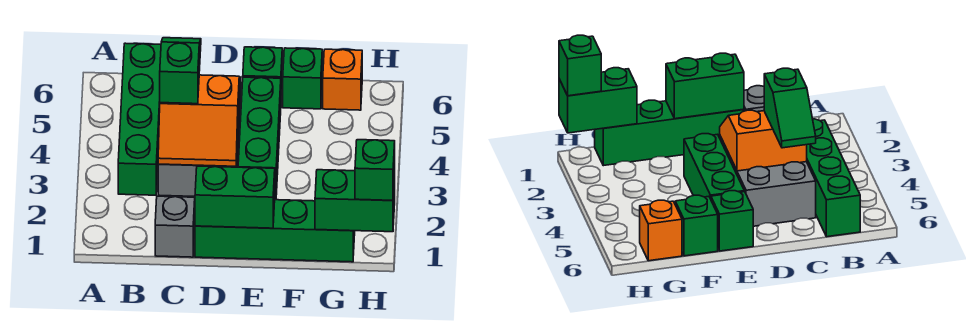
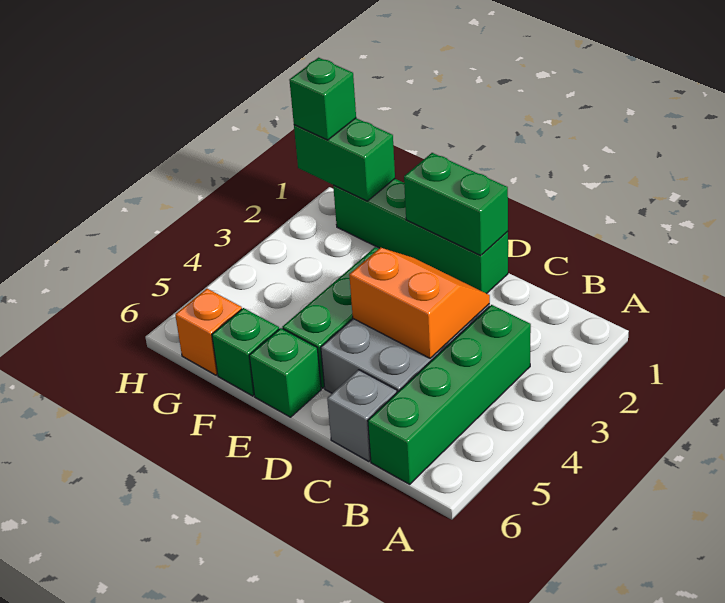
grey brick C1 level 1 -> grey brick C6 level 1
green slope C4:C5 level 3 top 4 -> none

